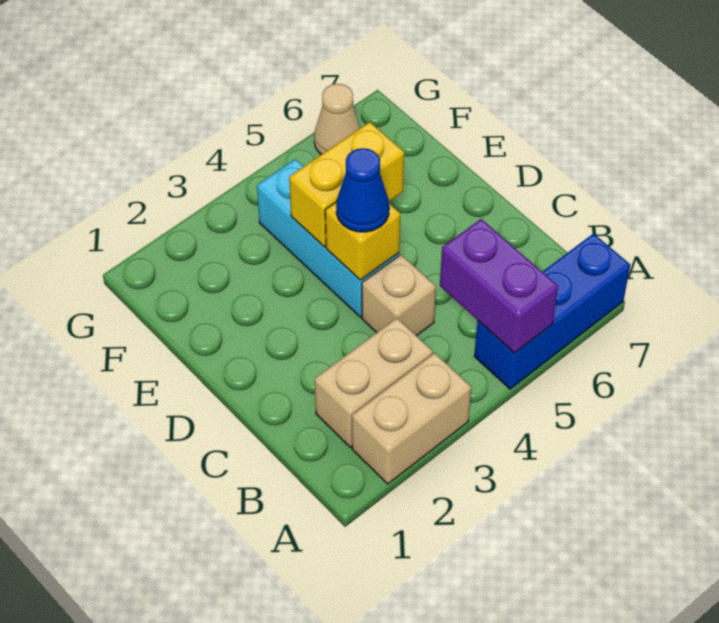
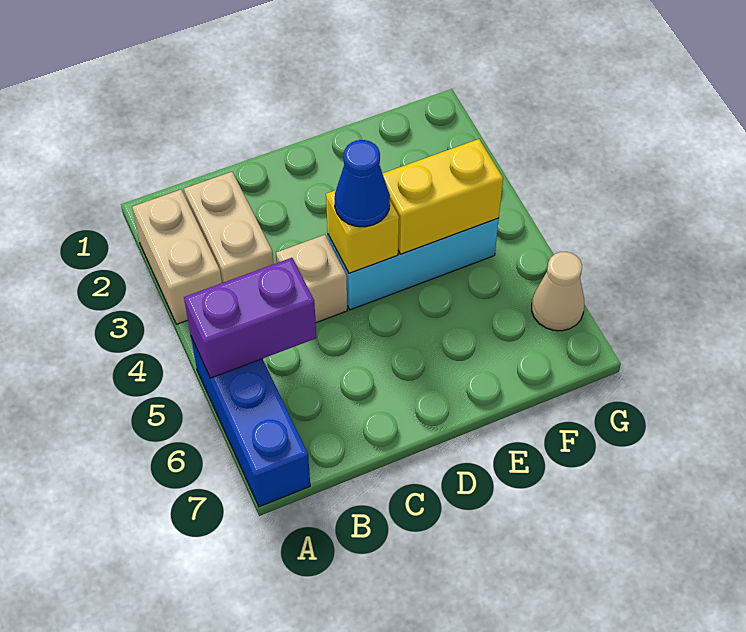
yellow brick E4:E5 level 2 -> yellow brick E4:F4 level 2

